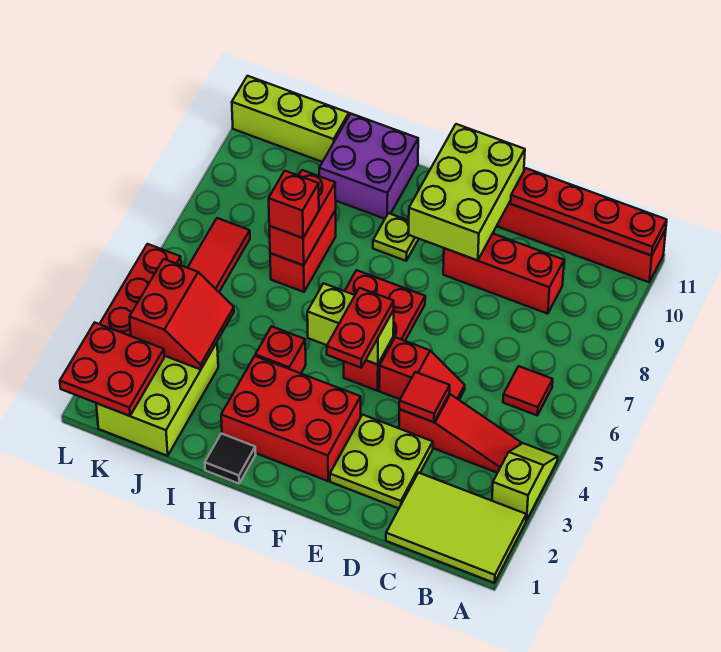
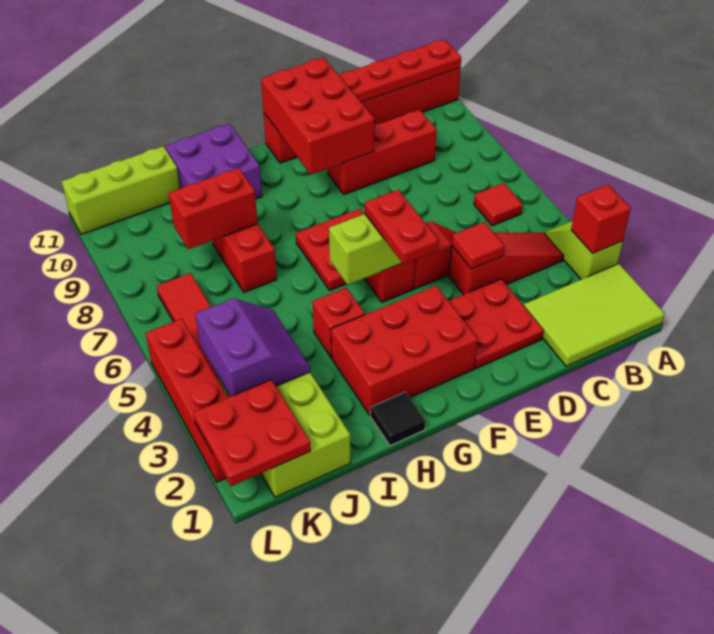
lime plate D2:E3 level 1 -> red plate D2:E3 level 1
lime brick E9:F11 level 2 -> red brick E9:F11 level 2
lime plate G9 level 1 -> none
red brick I7:I8 level 2 -> red brick I8:J8 level 2
red brick I7 level 3 -> red brick A3 level 2
red slope J3:K4 level 2 top K -> purple slope J3:K4 level 2 top K

